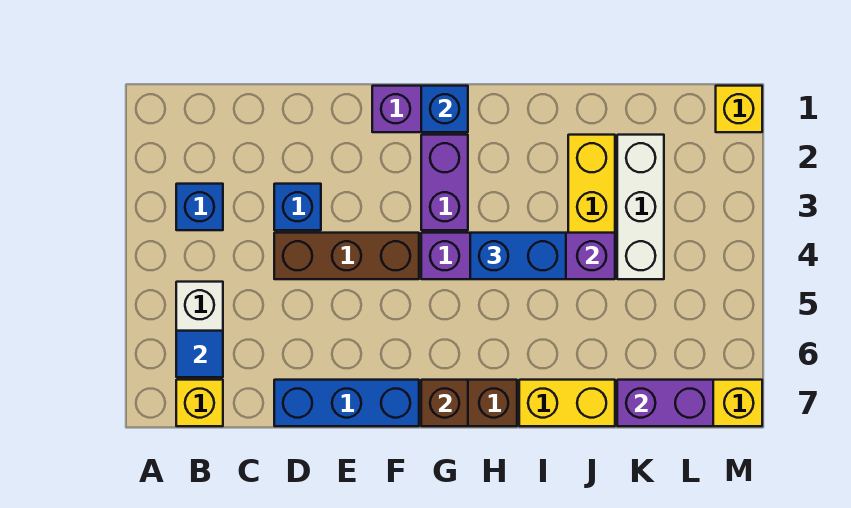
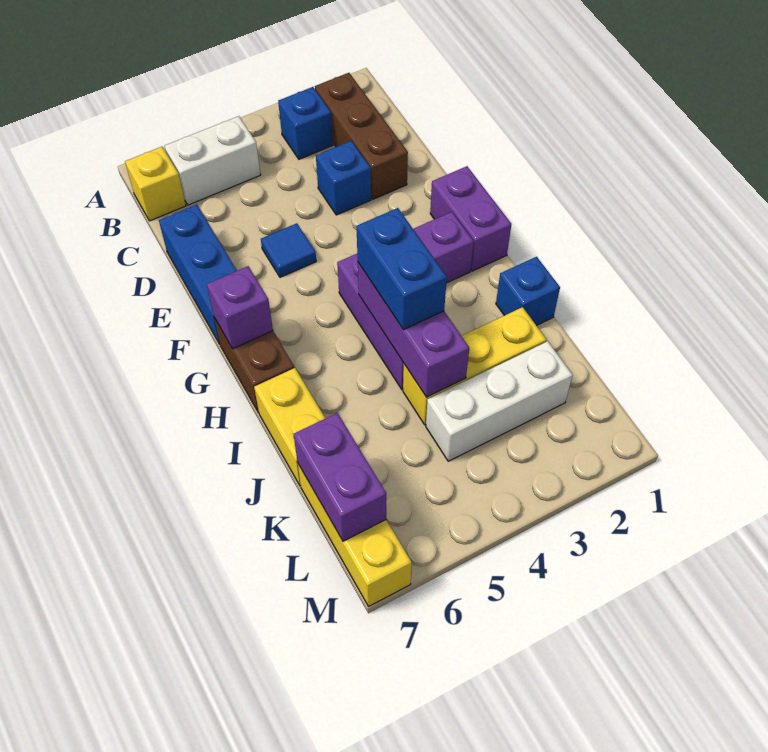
blue tile B6 level 2 -> blue tile E5 level 1
brown brick D4:F4 level 1 -> brown brick B2:D2 level 1
blue brick G1 level 2 -> blue brick I1 level 1
brown brick G7 level 2 -> purple brick G7 level 2
yellow brick M1 level 1 -> none

